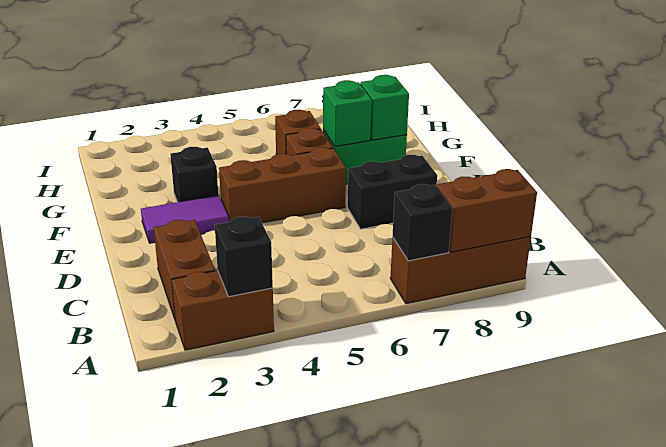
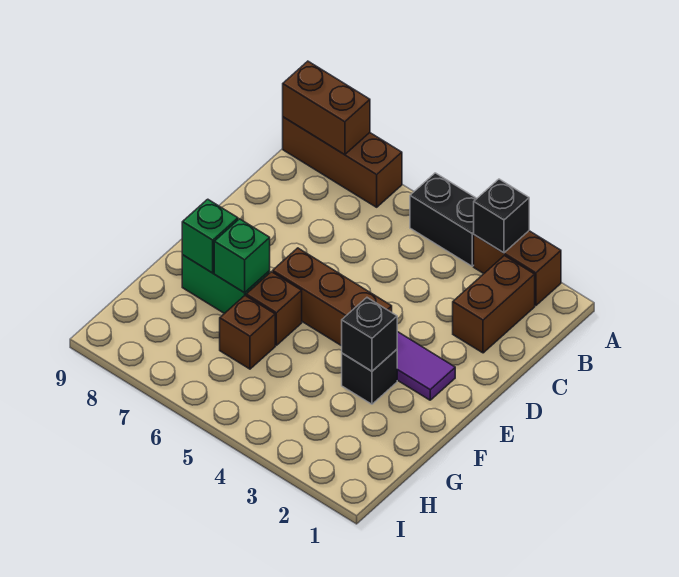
black brick A7 level 2 -> black brick F3 level 2
black brick D7:D8 level 1 -> black brick A4:A5 level 1

